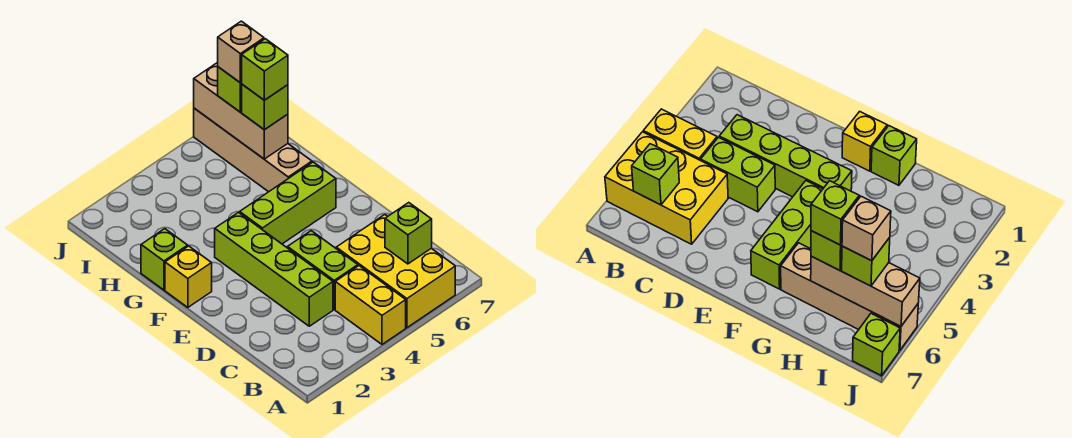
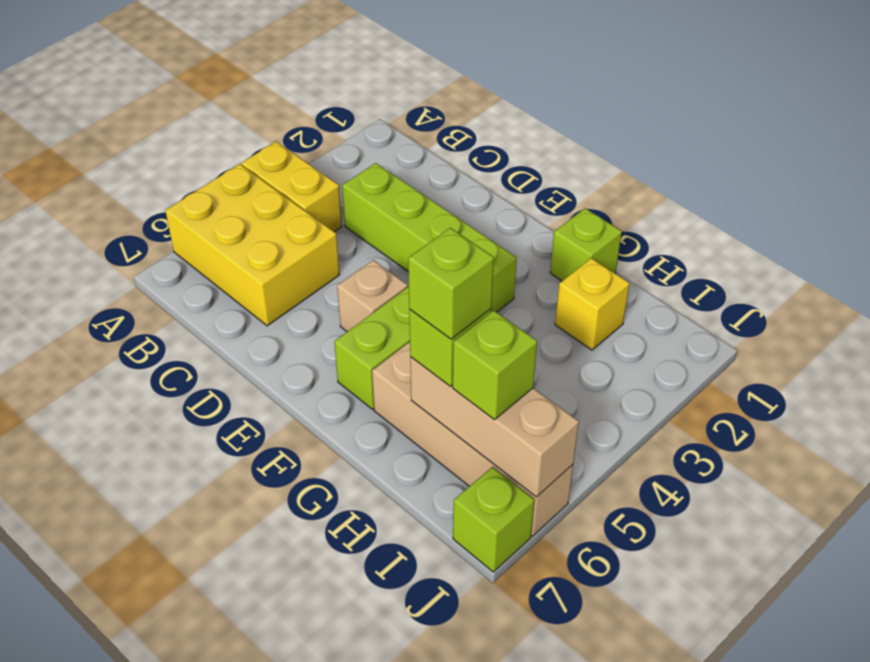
lime brick B6 level 2 -> none
lime brick C4:D4 level 1 -> none
yellow brick F1 level 1 -> yellow brick H2 level 1
tan brick I6 level 4 -> tan brick E5 level 1

